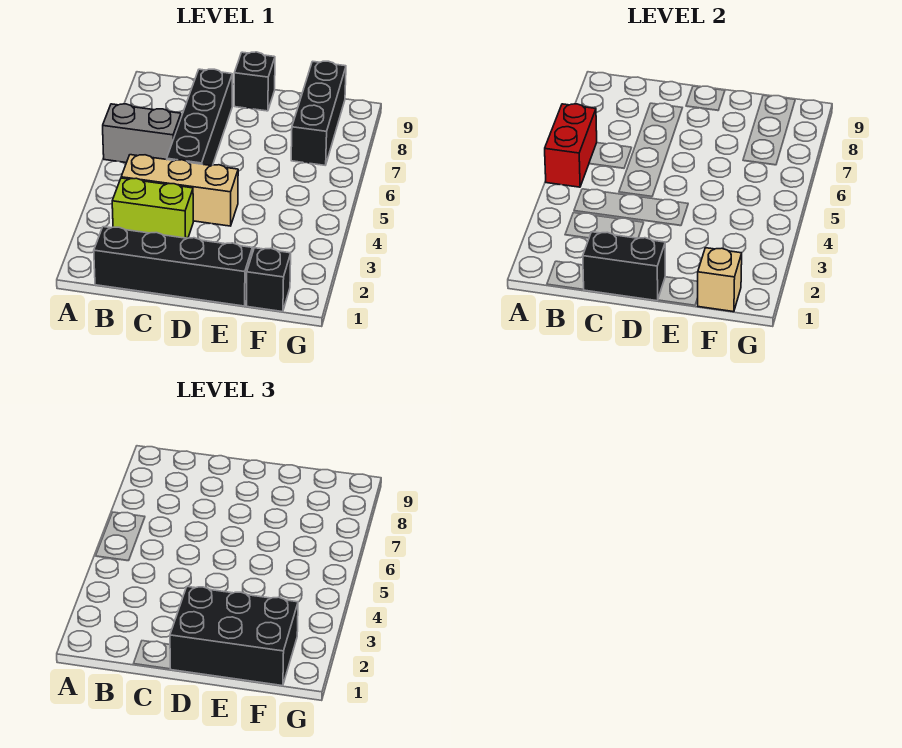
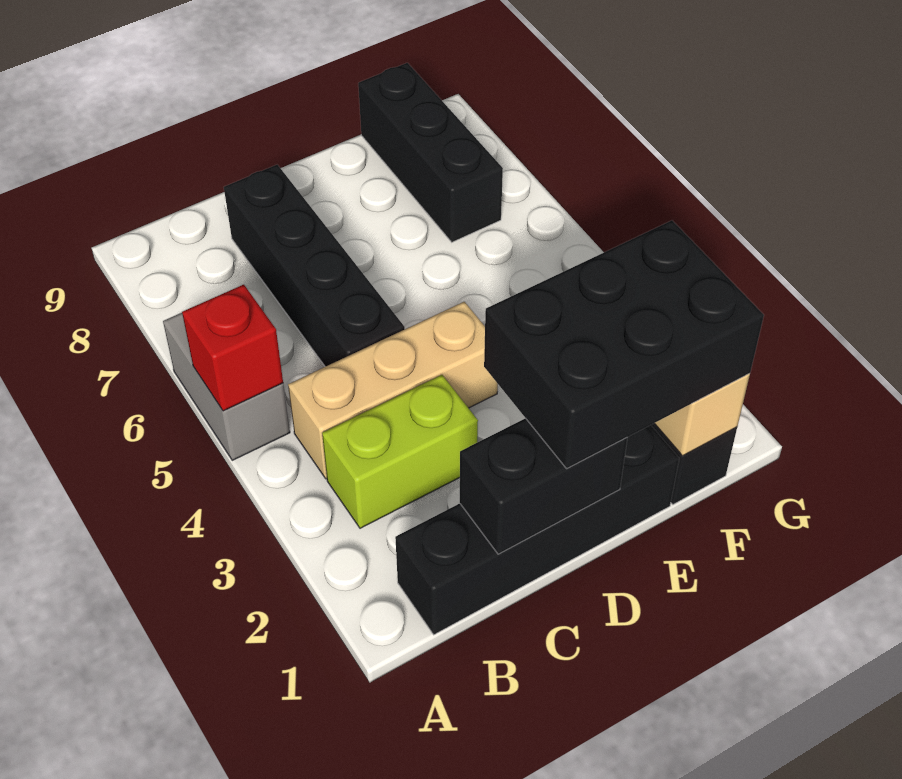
red brick A5:A6 level 2 -> red brick A5 level 2
grey brick A6:B6 level 1 -> grey brick A5:A6 level 1
black brick D9 level 1 -> none

